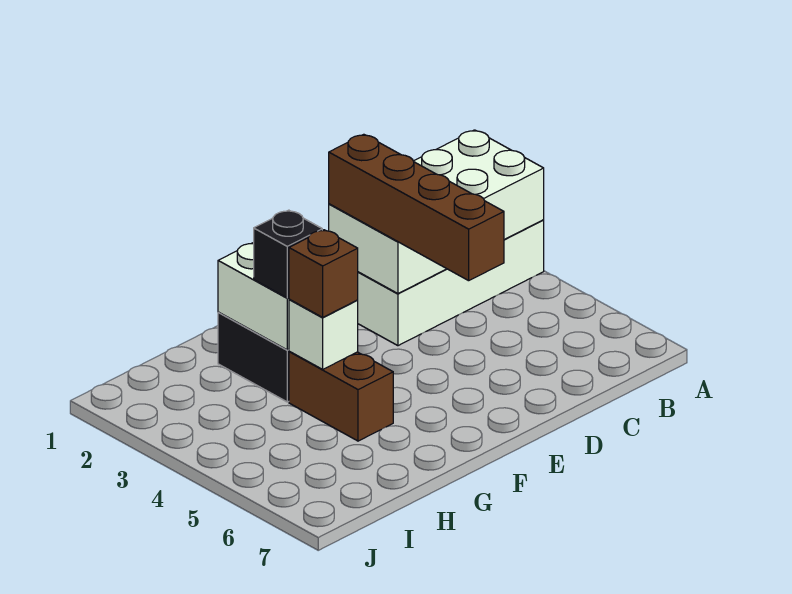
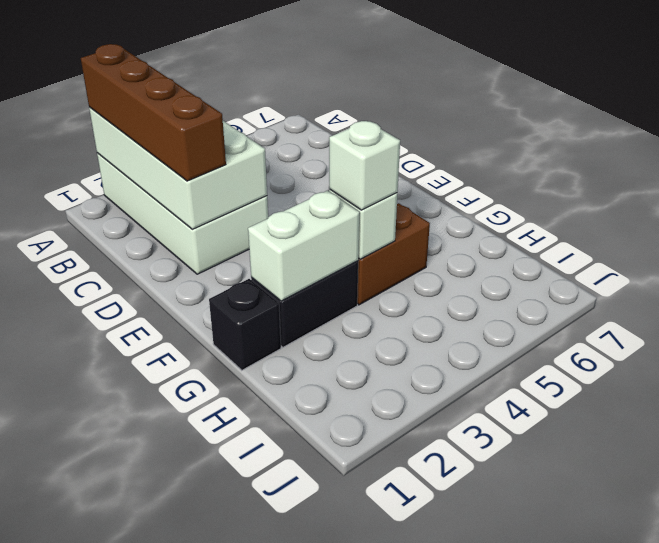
brown brick D2:D5 level 3 -> brown brick A2:D2 level 3
black brick G3 level 3 -> black brick G1 level 1
brown brick G4 level 3 -> white brick G4 level 3

